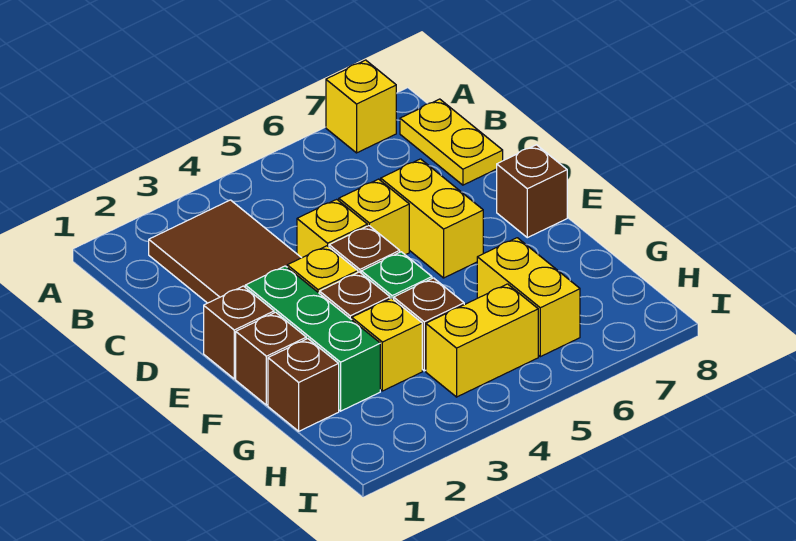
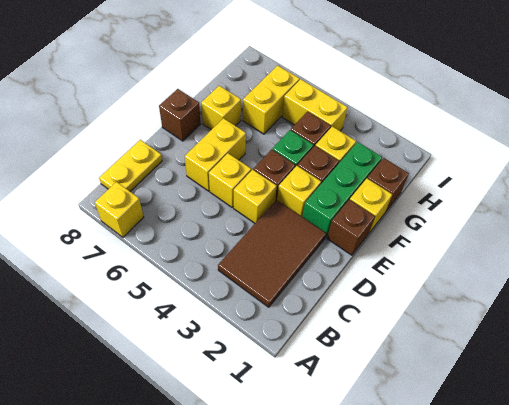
brown brick F1 level 1 -> yellow brick F1 level 1
none -> yellow brick F7 level 1

